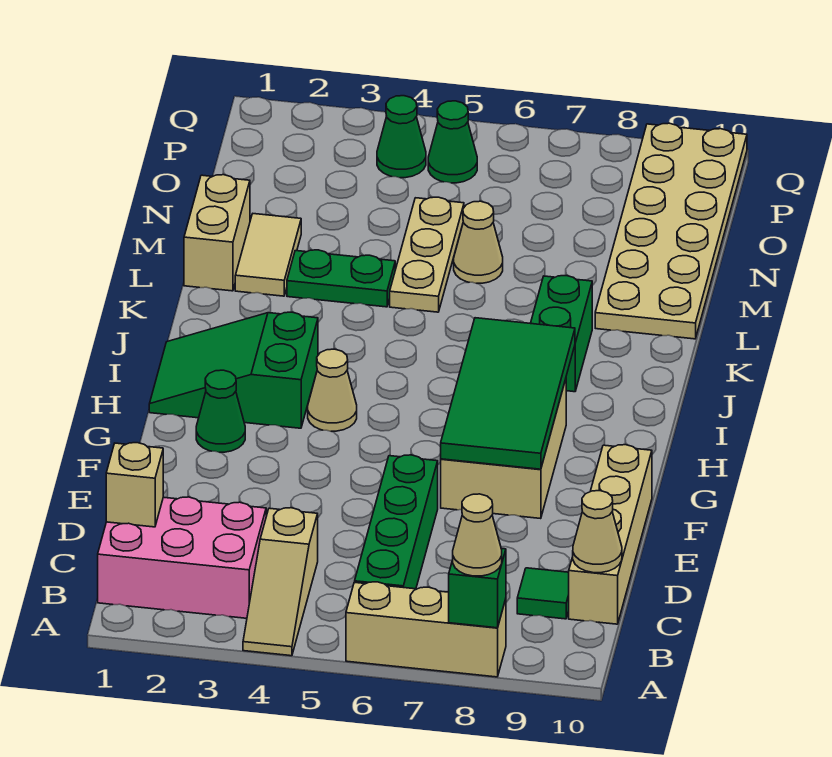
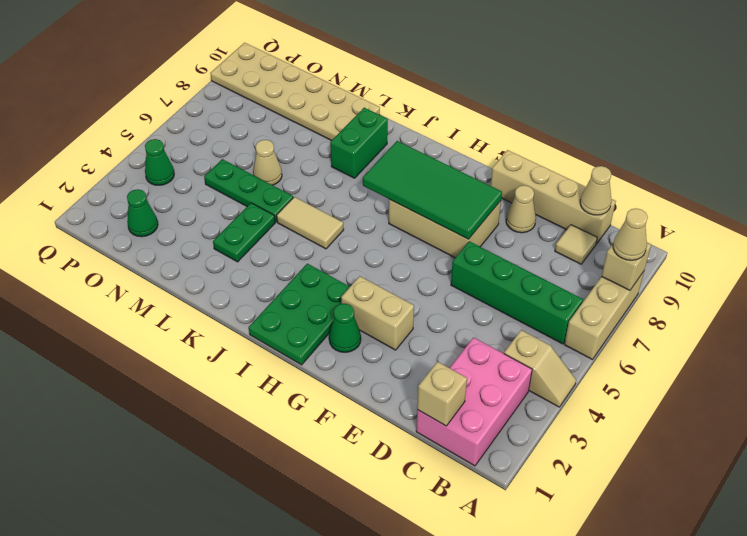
tan slope A4:C4 level 1 top C -> tan slope A4:B4 level 1 top B
green brick A8 level 2 -> tan brick A8 level 2
green tile C9 level 1 -> tan tile C9 level 1
green slope H1:I3 level 1 top 3 -> green plate H1:I3 level 1
tan cone H4 level 1 -> tan cone E9 level 1
green brick J8:K8 level 1 -> green brick K8:K9 level 1
tan brick L1:M1 level 1 -> tan brick F3:G3 level 1
tan tile L2:M2 level 1 -> tan tile J5:K5 level 1
tan plate L5:N5 level 1 -> green plate L5:N5 level 1
green cone P5 level 1 -> green cone O2 level 1

